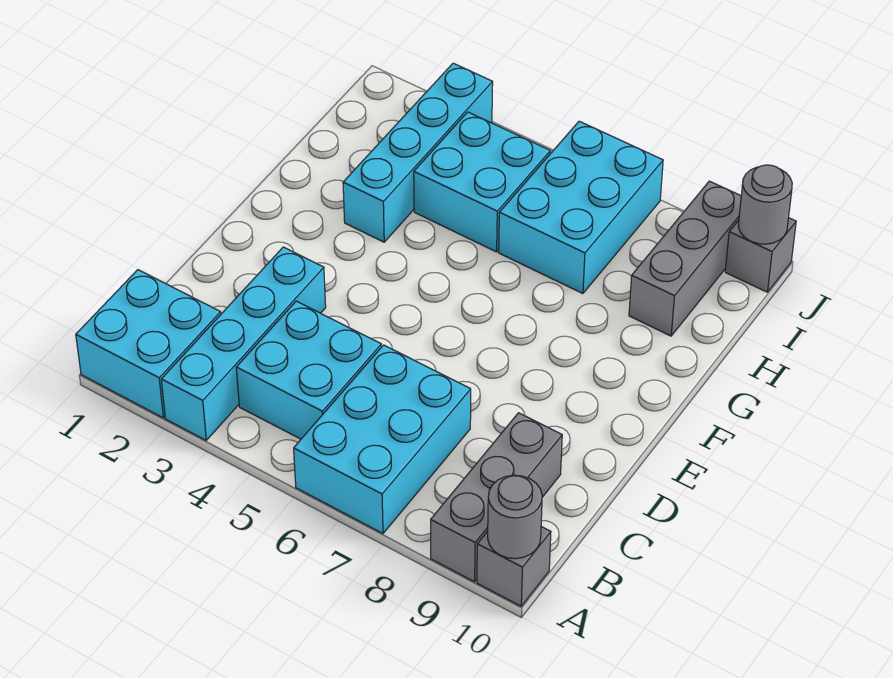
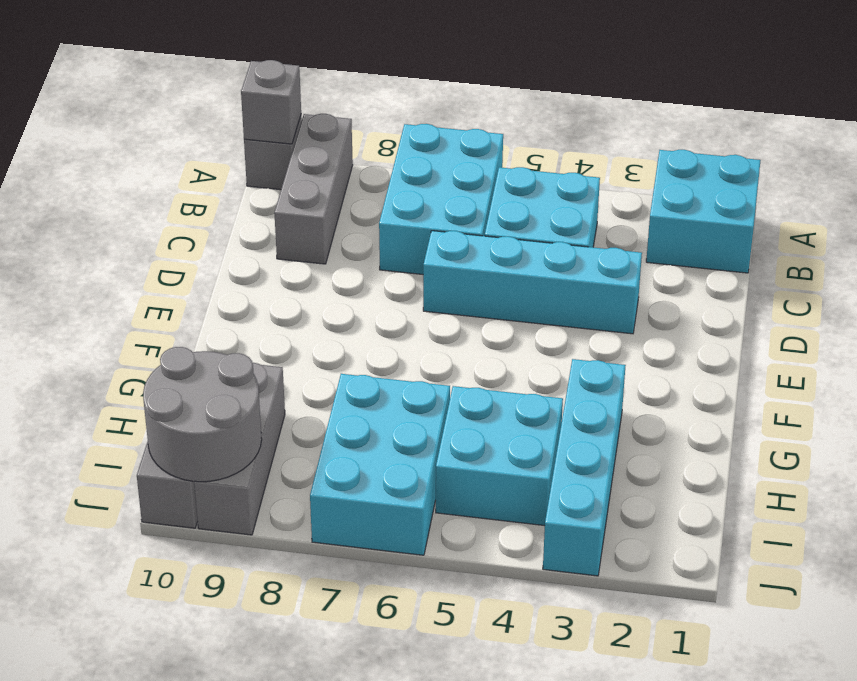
cyan brick A3:D3 level 1 -> cyan brick D3:D6 level 1
grey round brick A10 level 2 -> grey brick A10 level 2
grey round brick J10 level 2 -> grey round brick I9:J10 level 2

